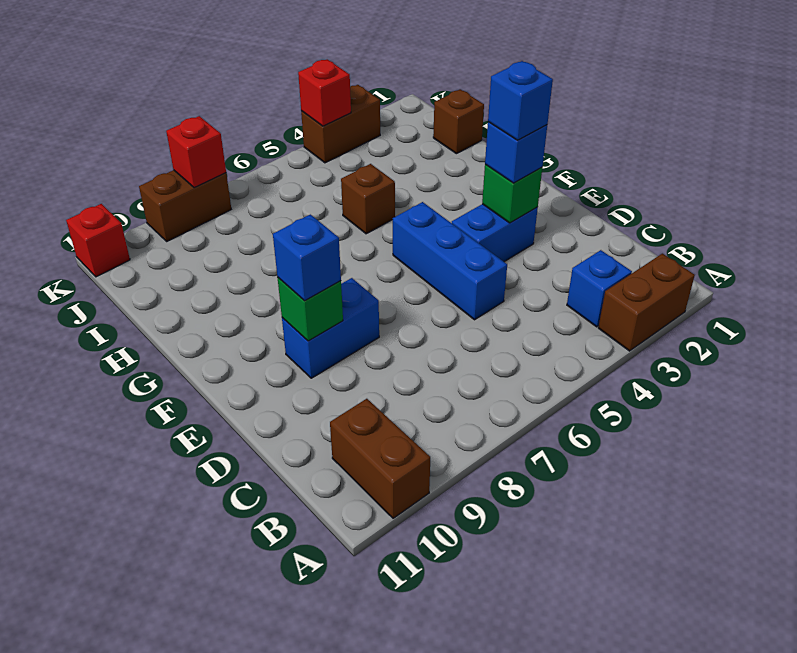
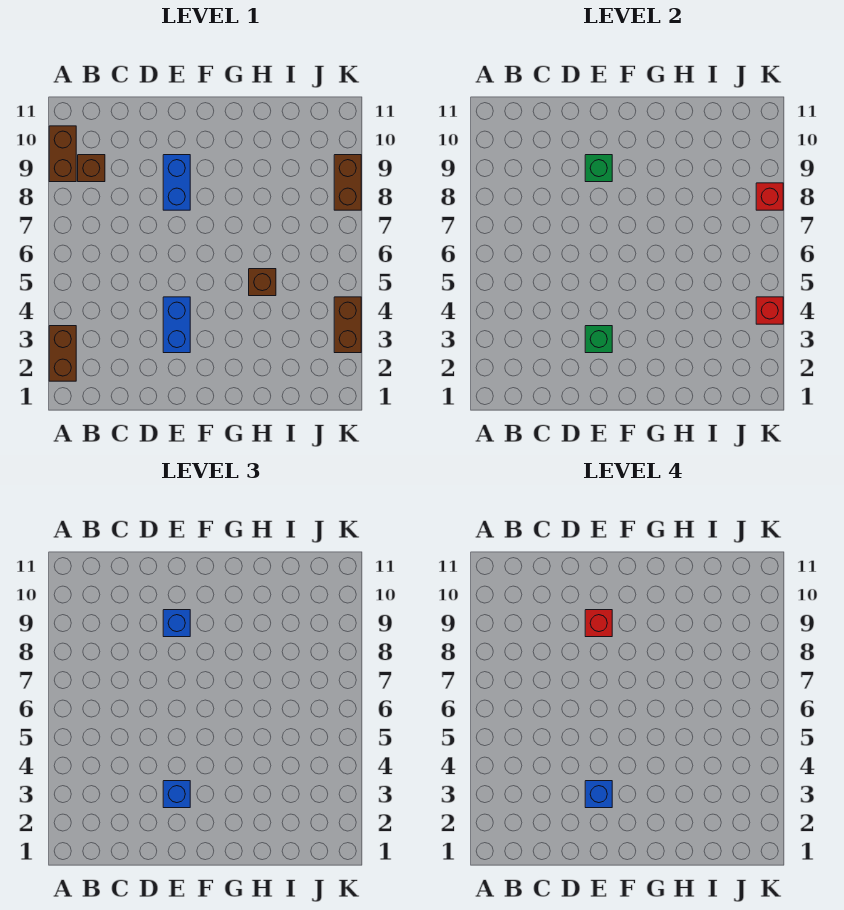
brown brick A10:B10 level 1 -> brown brick A9:A10 level 1
blue brick B3 level 1 -> none
blue brick D5:F5 level 1 -> none
brown brick I1 level 1 -> brown brick B9 level 1
red brick K11 level 1 -> red brick E9 level 4

